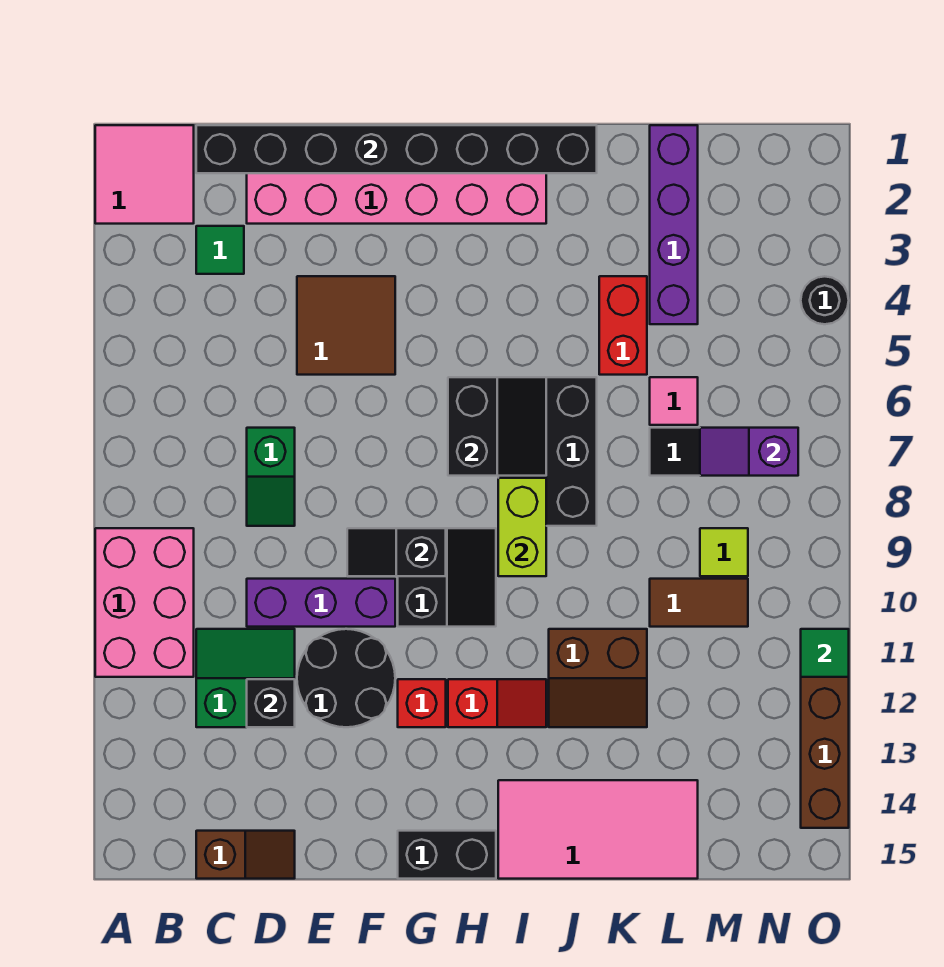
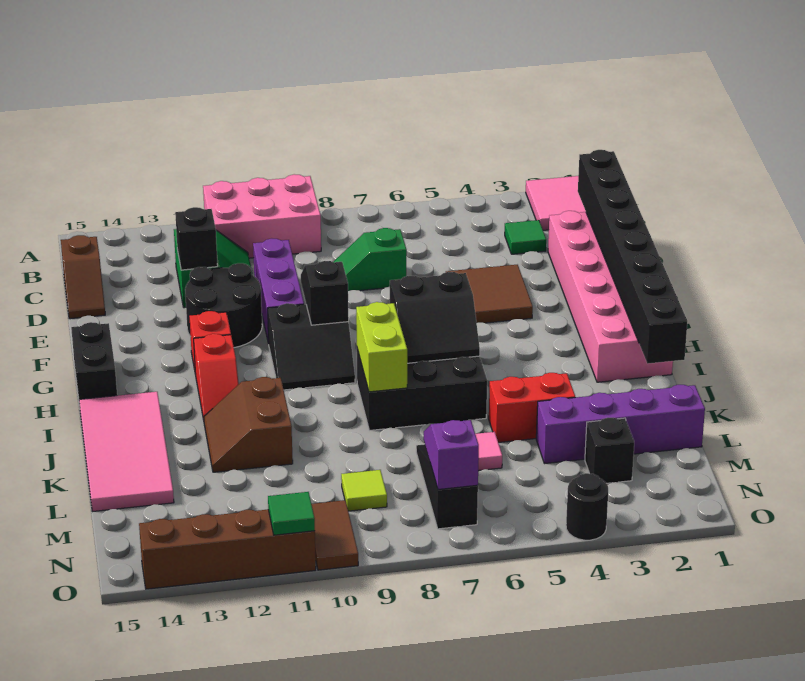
lime brick I8:I9 level 2 -> lime brick I8:J8 level 2
brown tile L10:M10 level 1 -> brown tile N10:O10 level 1
none -> black brick M3 level 1

